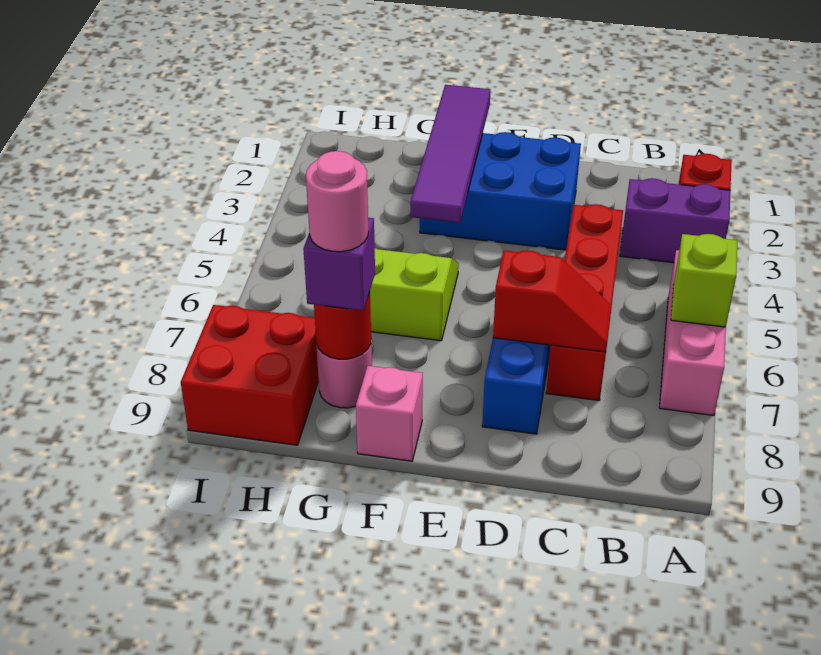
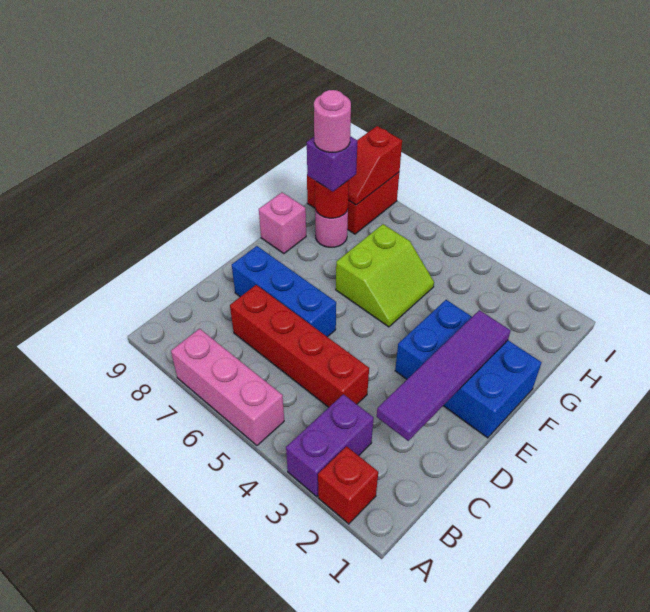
lime brick A6 level 2 -> none
red slope C7:D7 level 2 top D -> red slope H8:I8 level 2 top I
blue brick D2:F3 level 1 -> blue brick E1:F3 level 1
purple tile F1:F4 level 2 -> purple tile C2:F2 level 2

